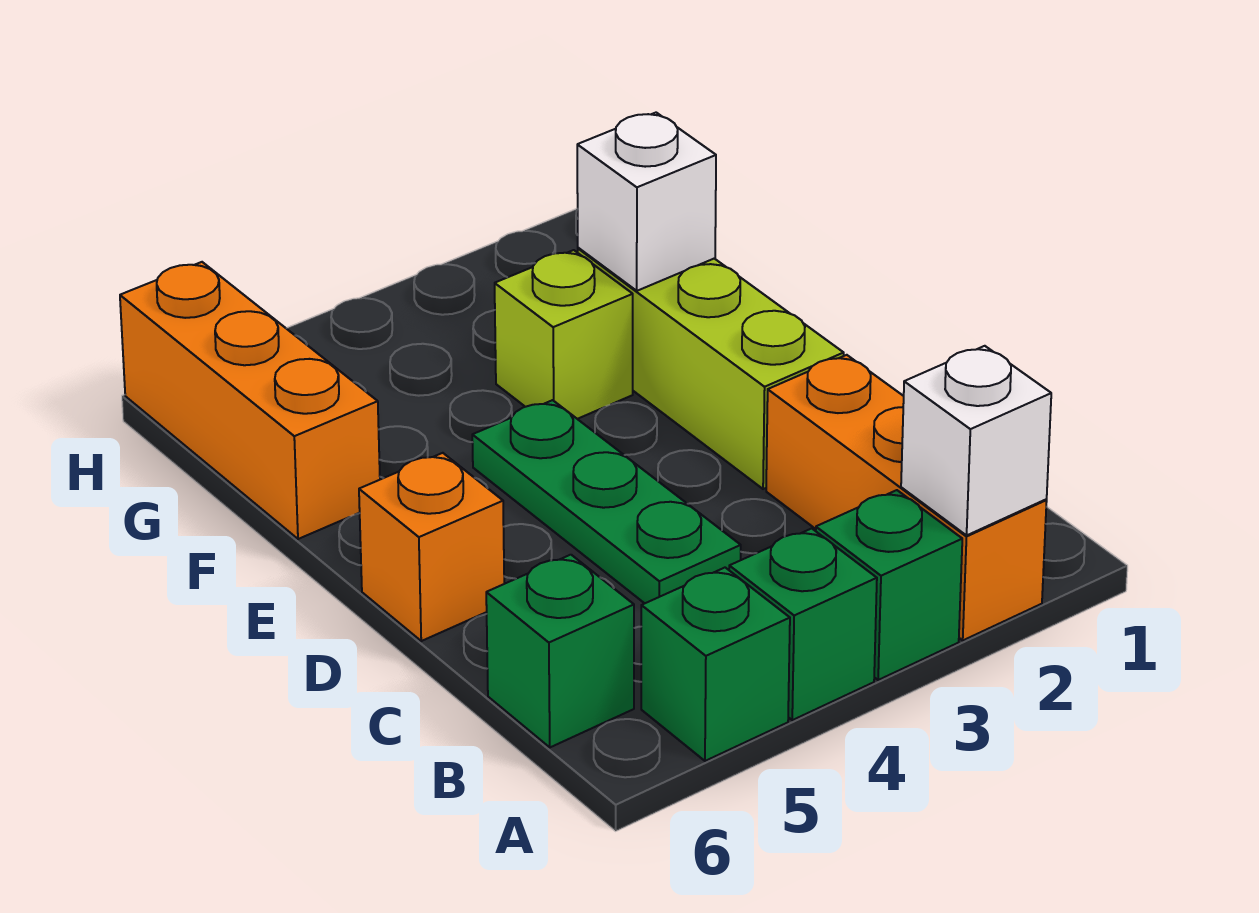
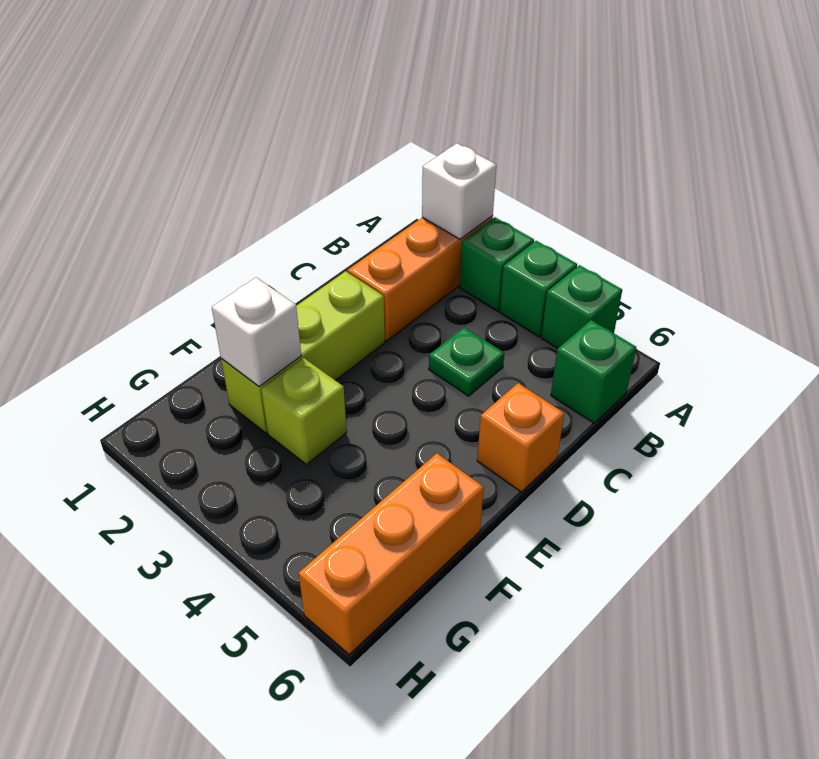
green plate C4:E4 level 1 -> green plate C4 level 1

